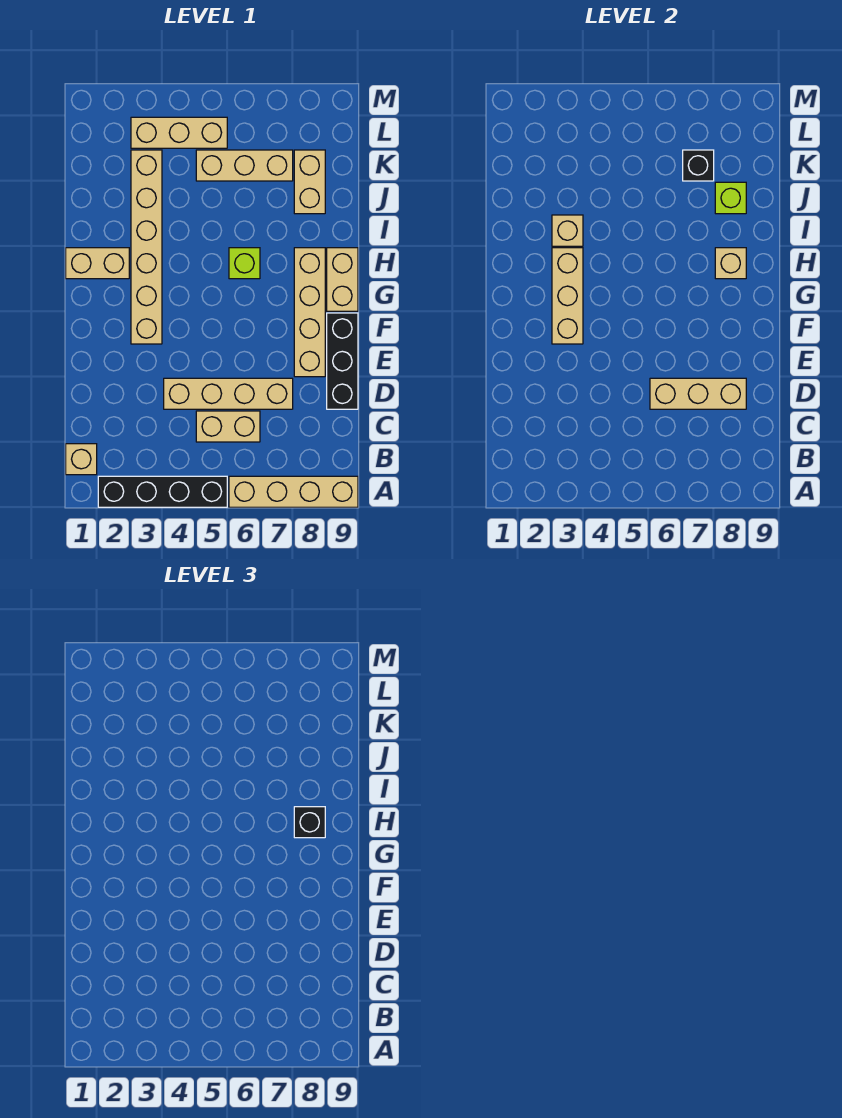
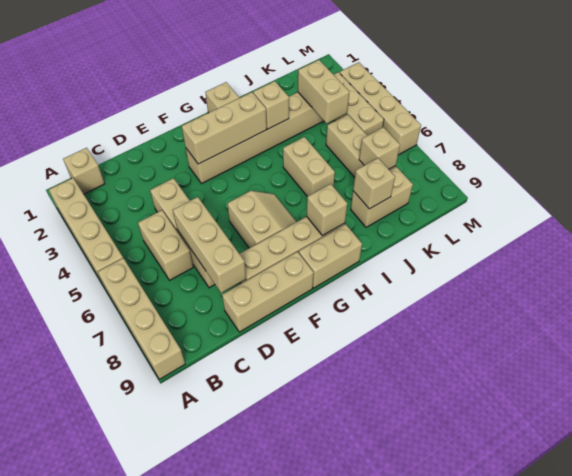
black brick A2:A5 level 1 -> tan brick A2:A5 level 1
black brick D9:F9 level 1 -> tan brick D9:F9 level 1
none -> tan slope F6:G7 level 1 top F
lime brick H6 level 1 -> none
black brick H8 level 3 -> none
none -> tan brick I5:I6 level 1
lime brick J8 level 2 -> tan brick J8 level 2
none -> tan brick K3:K4 level 2
black brick K7 level 2 -> tan brick K7 level 2
none -> tan brick M3:M6 level 1

